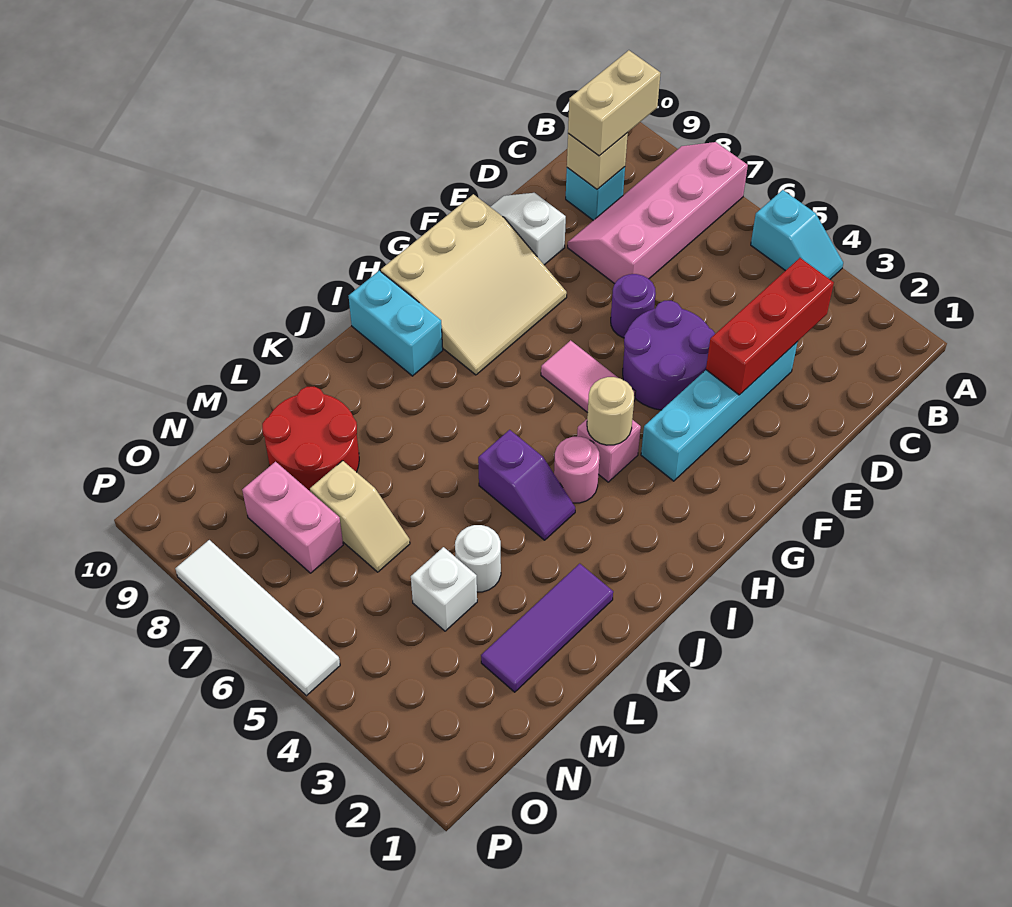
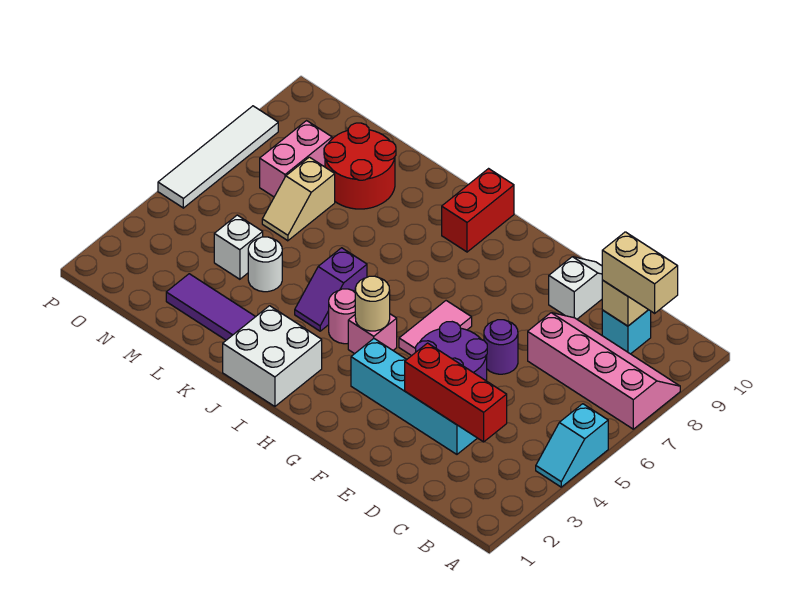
tan slope F8:H10 level 1 top 10 -> none
none -> white brick I1:J2 level 1
cyan brick I9:I10 level 1 -> red brick I9:I10 level 1

